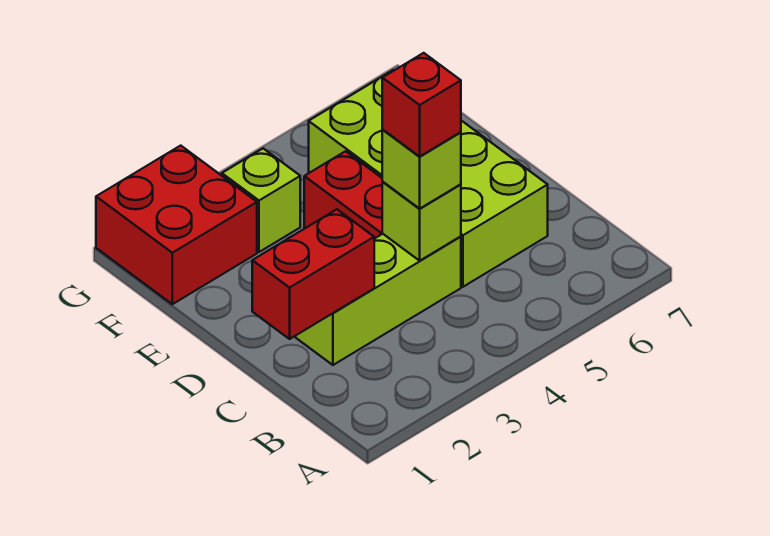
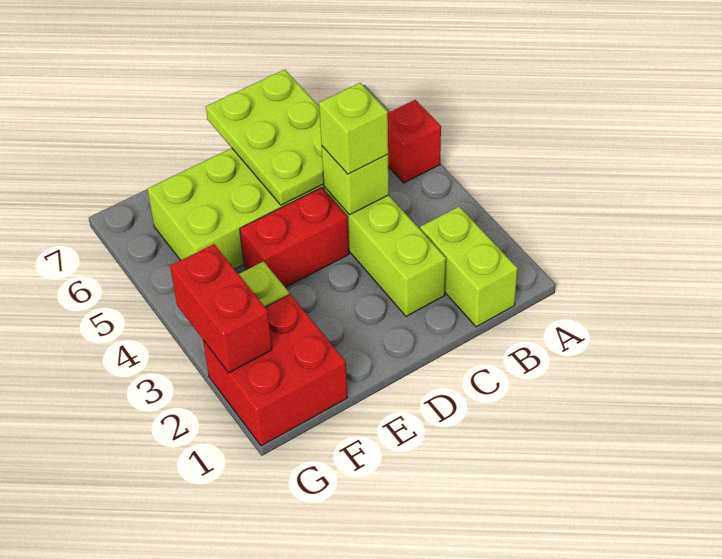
none -> lime brick B1:B2 level 1
red brick C1:C2 level 2 -> red brick G2:G3 level 2
red brick C4 level 4 -> red brick A5 level 1
none -> lime plate C5:D7 level 2

